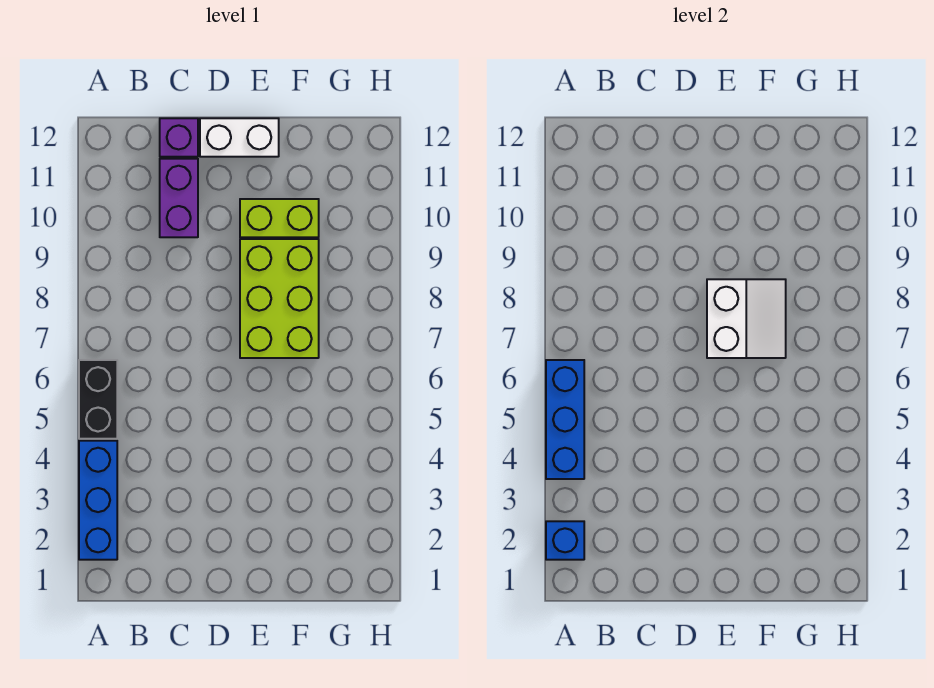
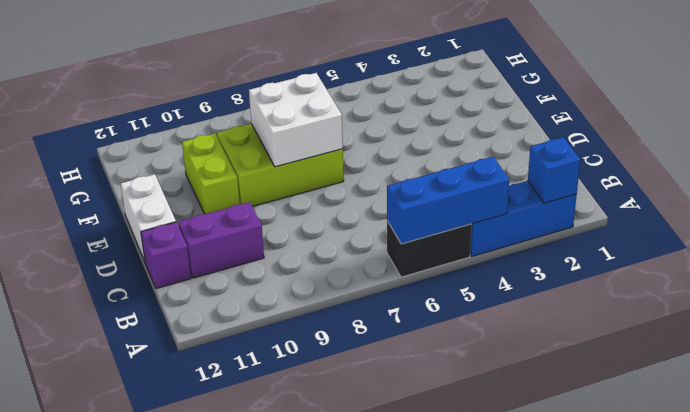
white slope E7:F8 level 2 top E -> white brick E7:F8 level 2

